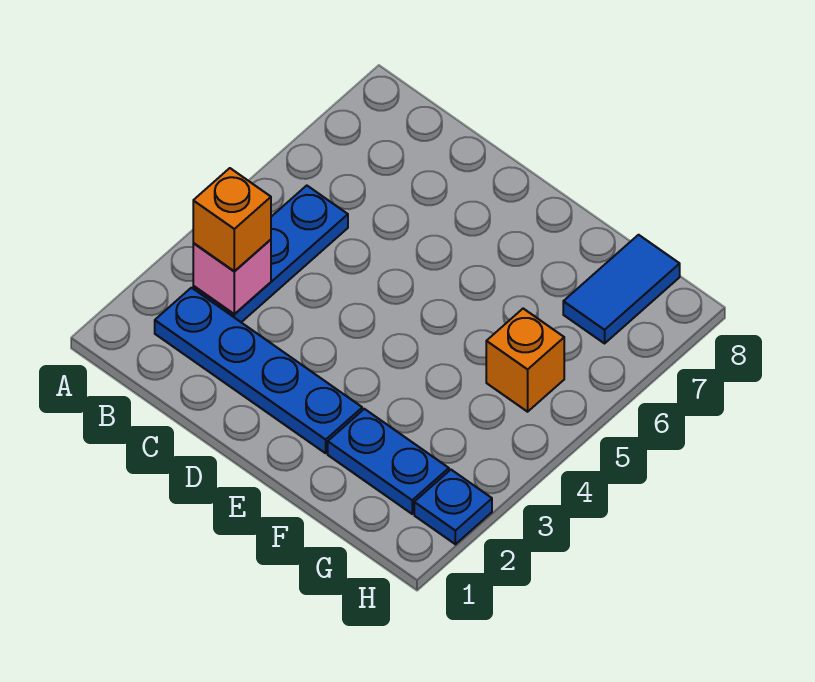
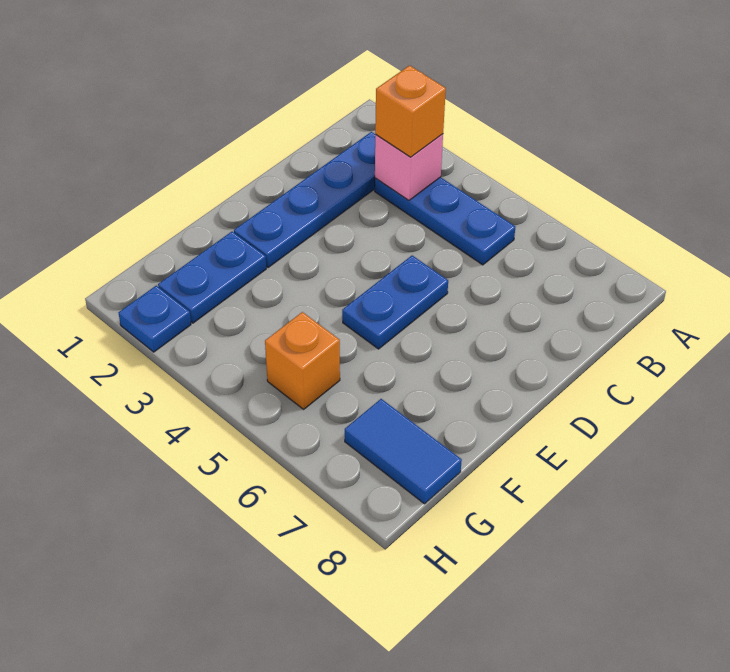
none -> blue plate D5:E5 level 1

